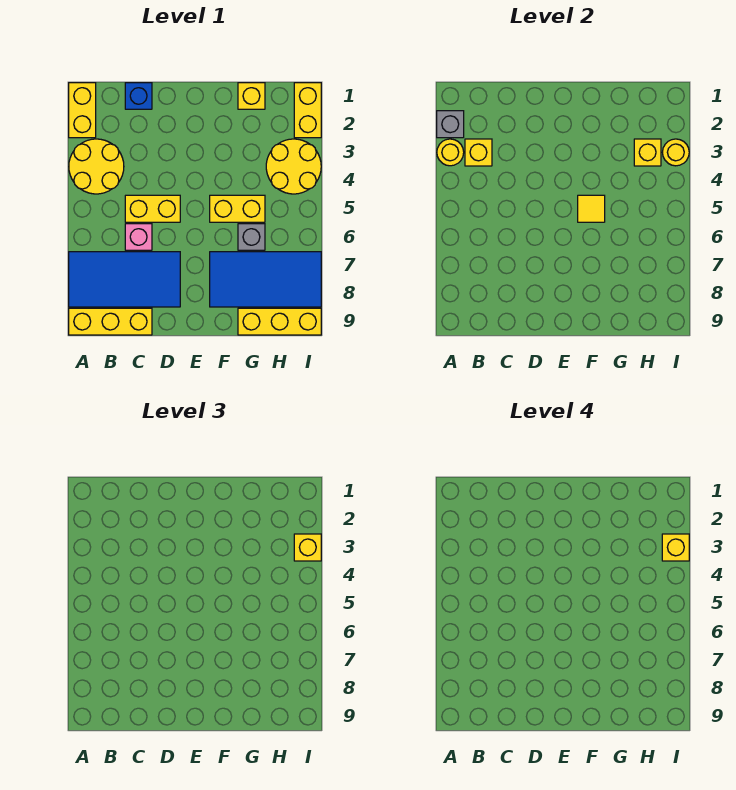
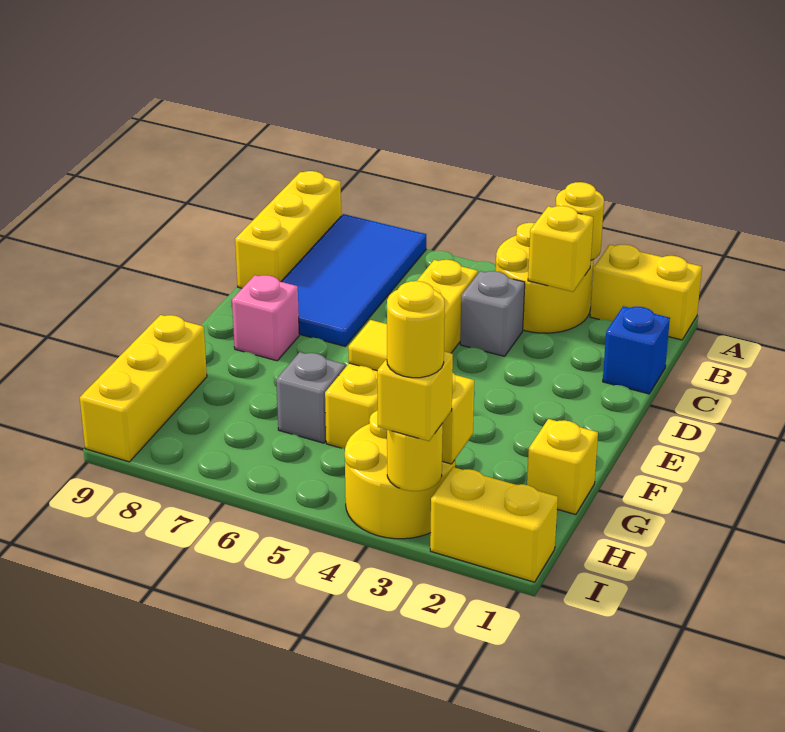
grey brick A2 level 2 -> grey brick C4 level 1
pink brick C6 level 1 -> pink brick E8 level 1
blue tile F7:I8 level 1 -> none
yellow brick I3 level 4 -> yellow round brick I3 level 4

